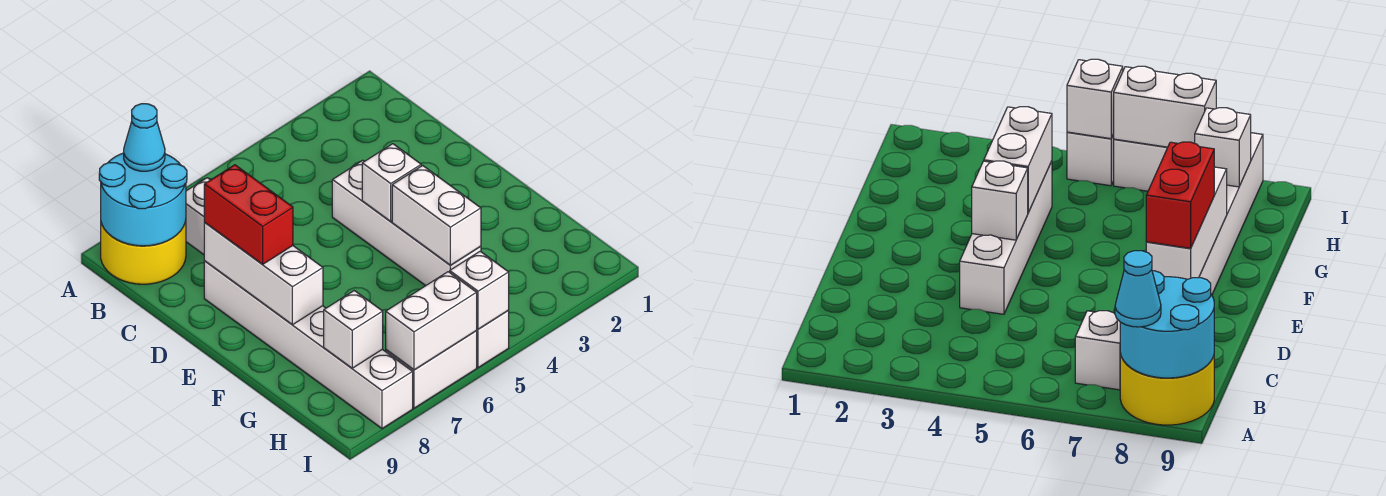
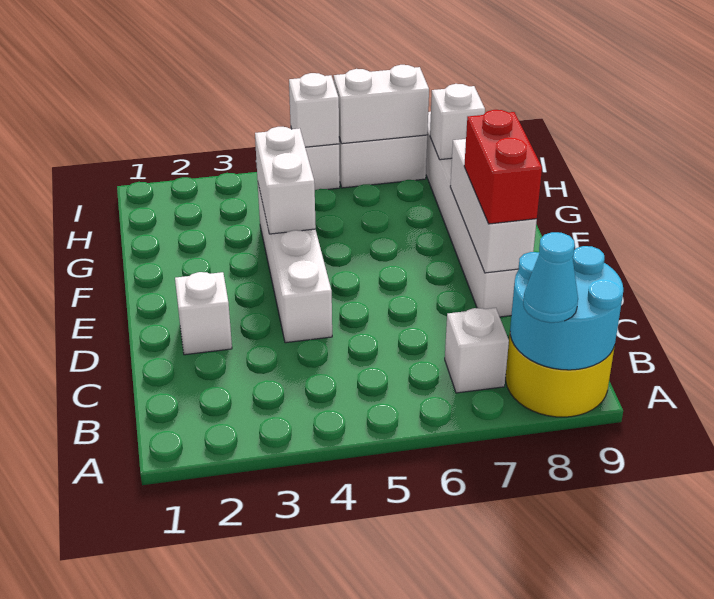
white brick E4 level 2 -> white brick D2 level 1

